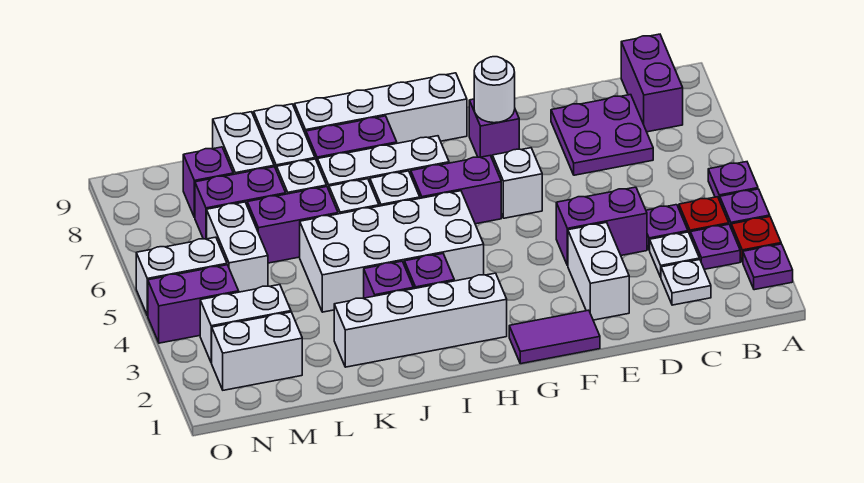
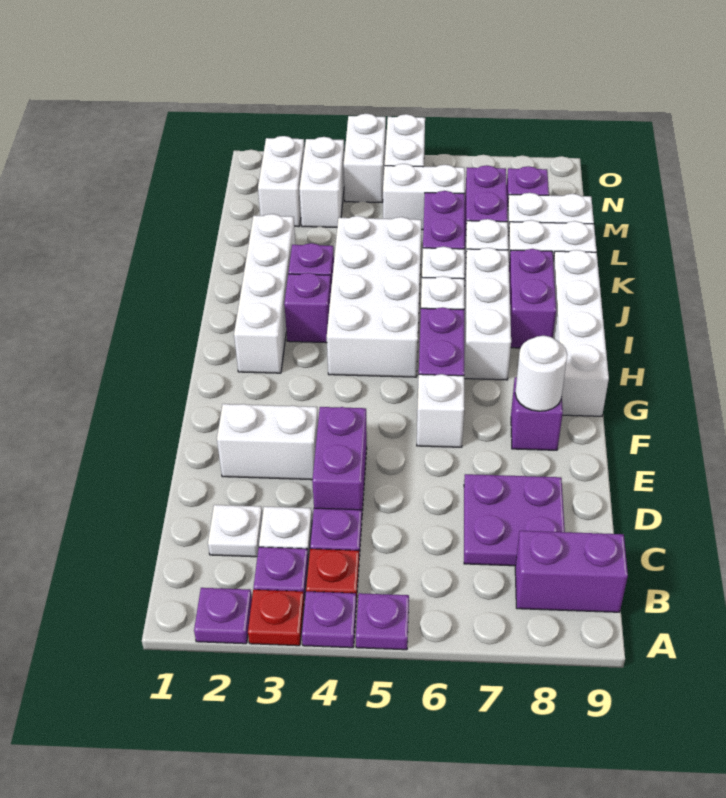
purple tile F1:G1 level 1 -> none
purple brick N4:O4 level 1 -> white brick N4:O4 level 1

